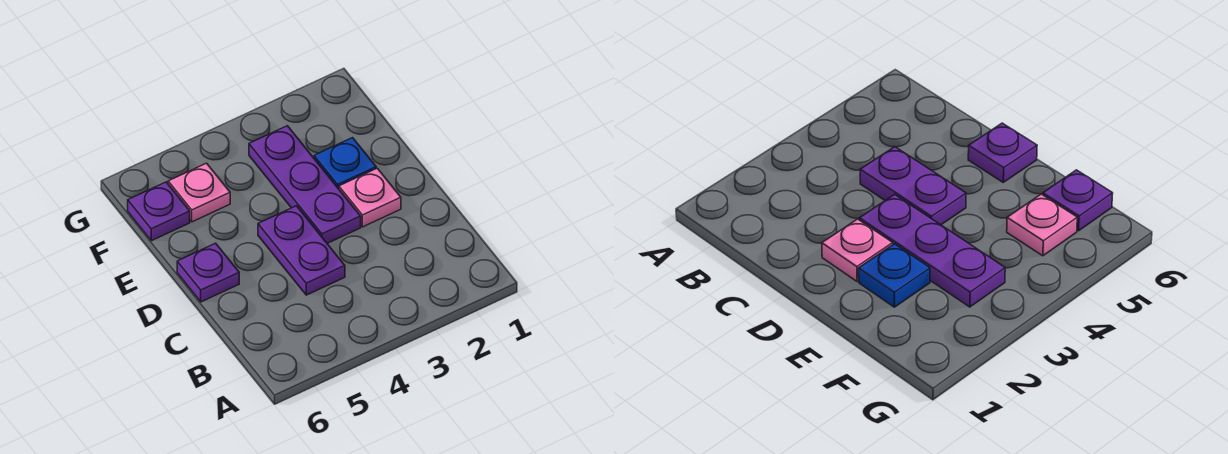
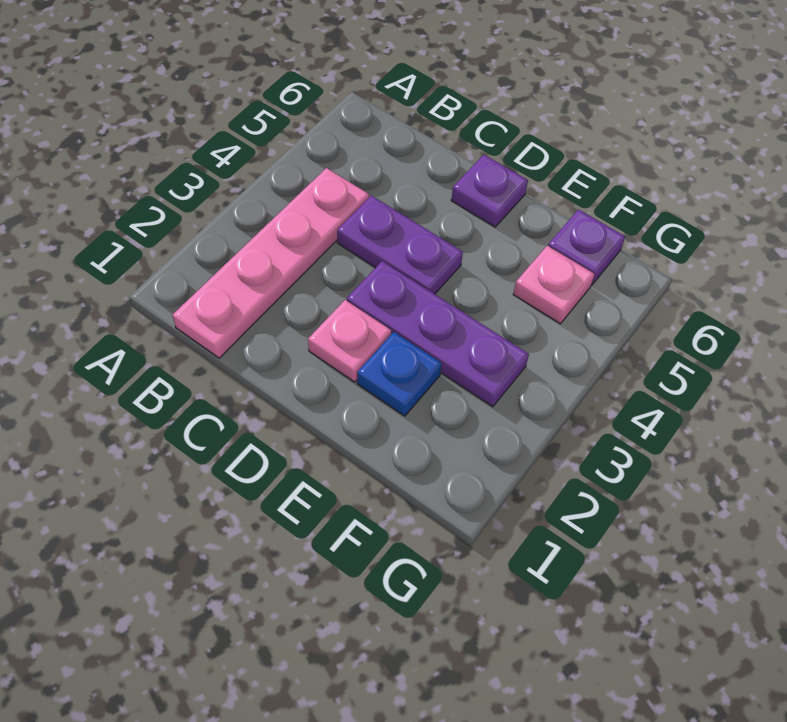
none -> pink plate B1:B4 level 1

